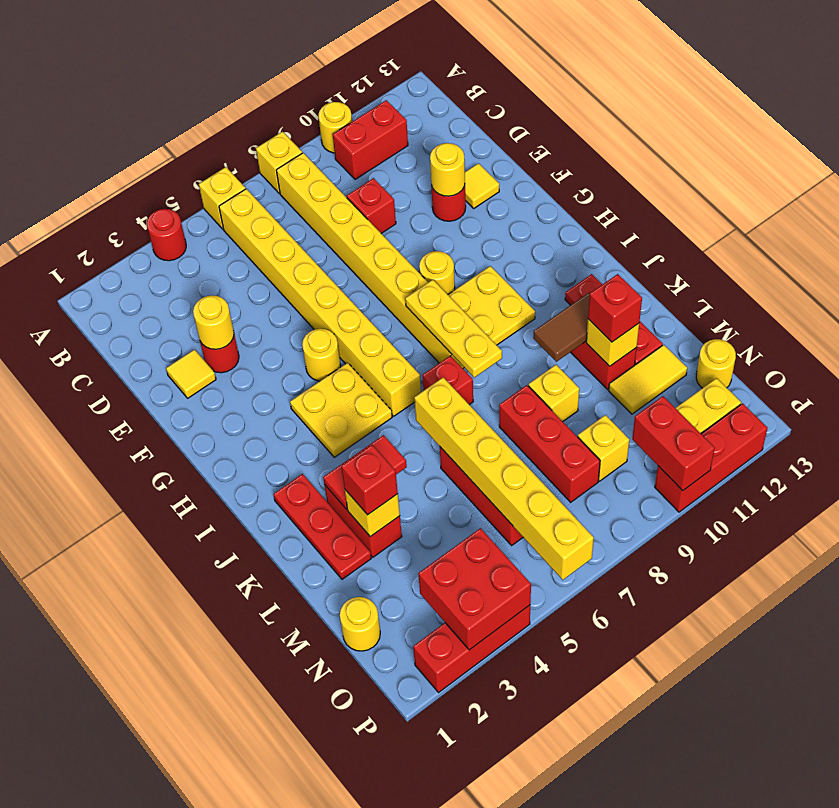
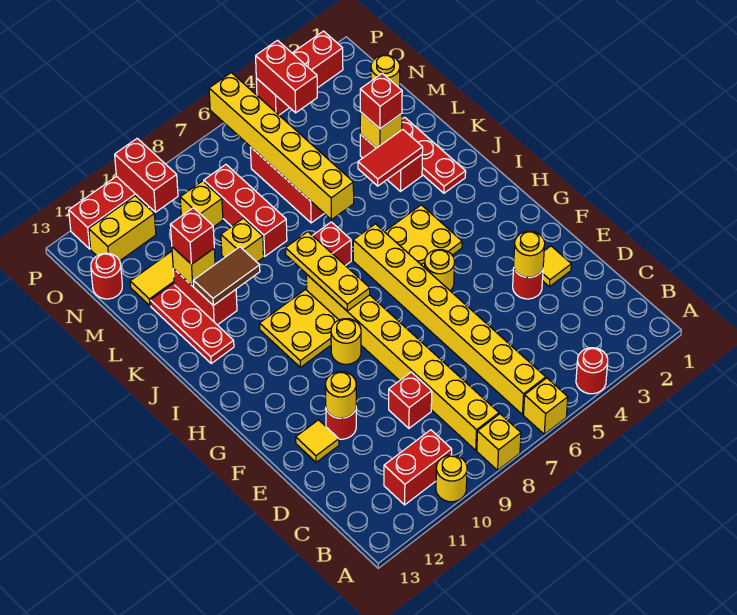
yellow round brick N13 level 1 -> red round brick N13 level 1
red brick O3:P4 level 2 -> red brick O4:P4 level 2

